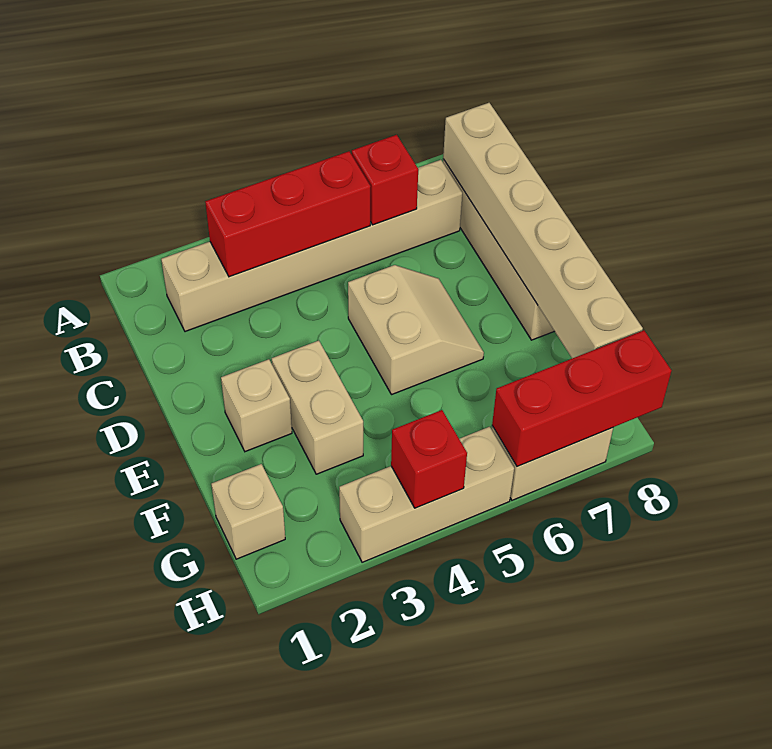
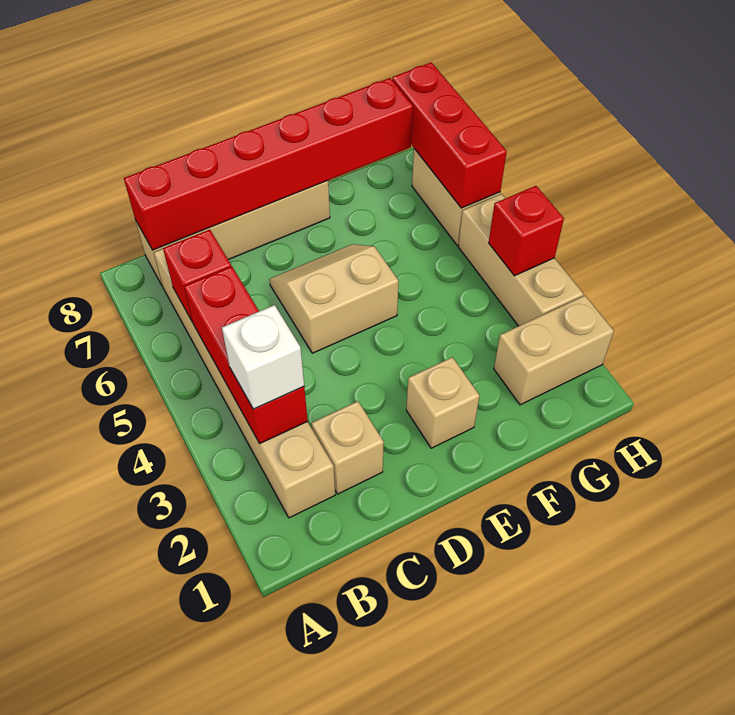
none -> white brick B3 level 3
tan brick B8:G8 level 2 -> red brick B8:G8 level 2
tan brick E3:F3 level 1 -> tan brick G2:H2 level 1
tan brick G1 level 1 -> tan brick C2 level 1

